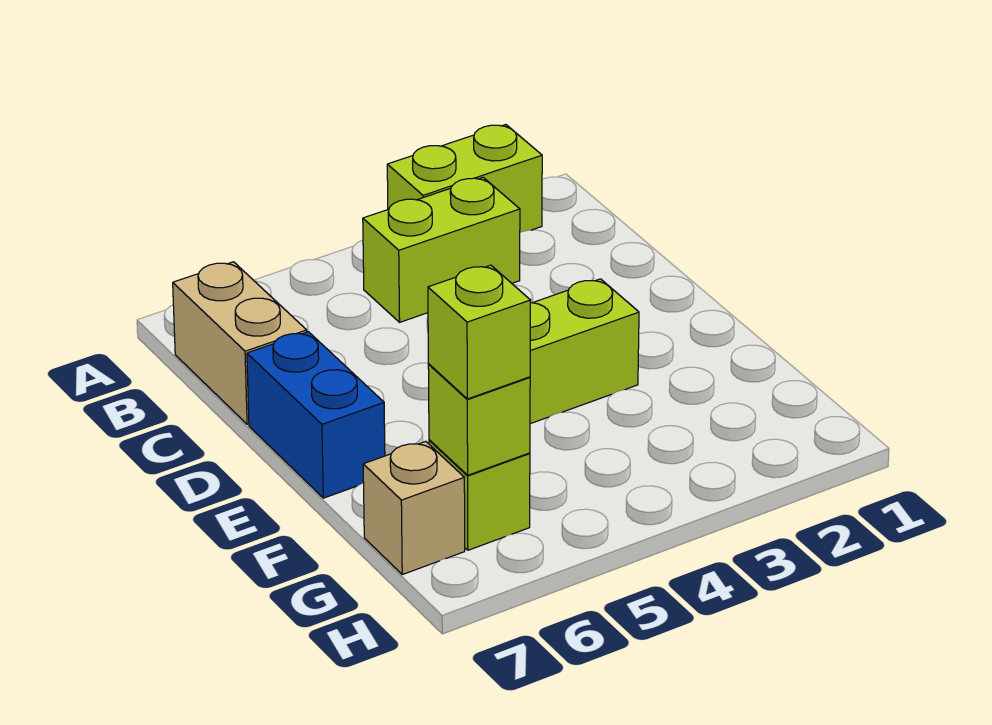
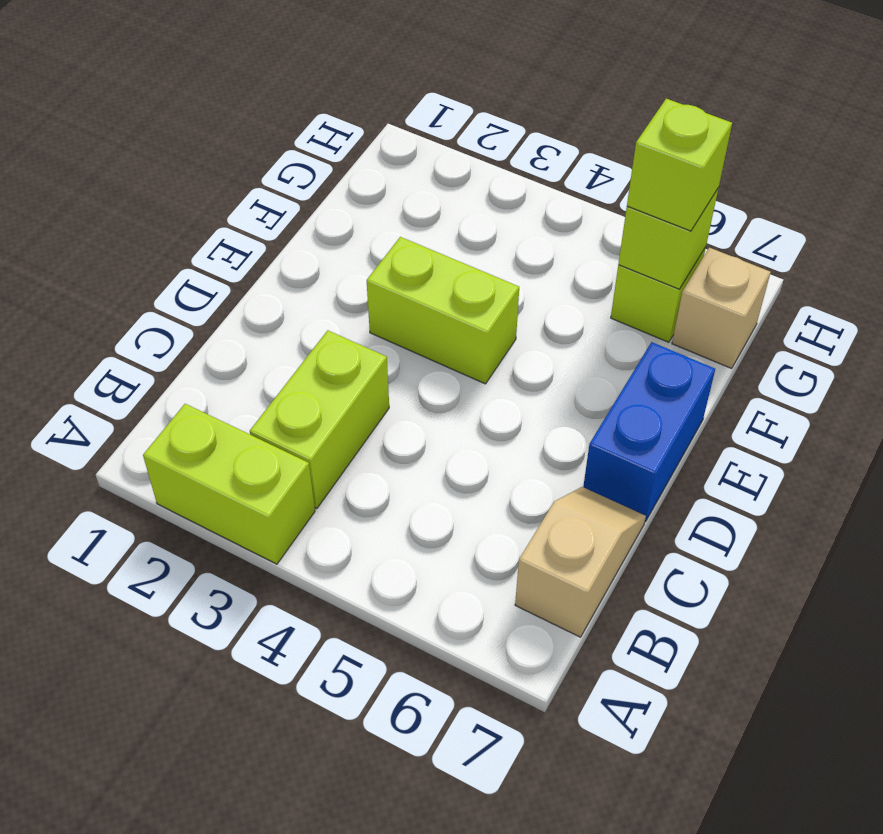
lime brick B3:B4 level 1 -> lime brick B3:C3 level 1
tan brick B7:C7 level 1 -> tan slope B7:C7 level 1 top B

